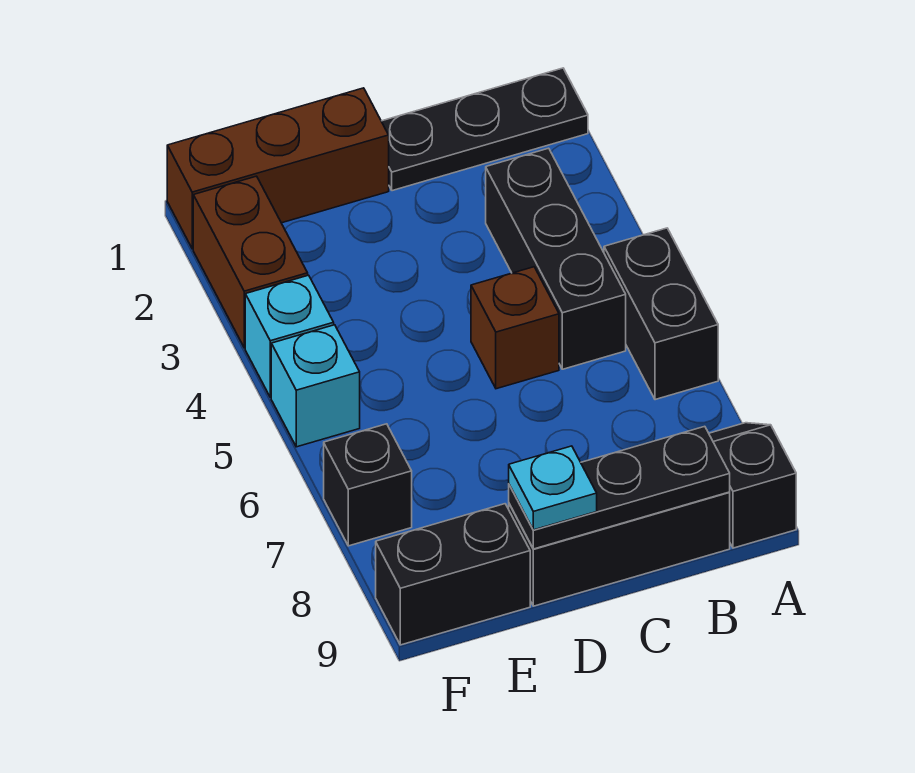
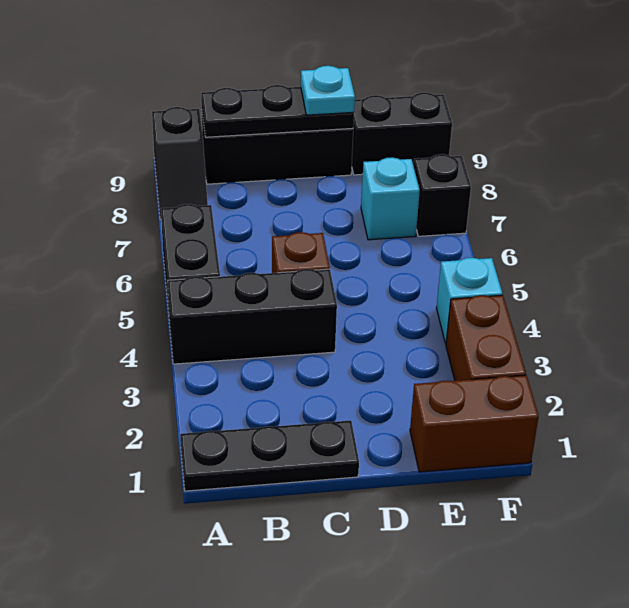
black brick B3:B5 level 1 -> black brick A4:C4 level 1
brown brick D1:F1 level 1 -> brown brick E1:F1 level 1
cyan brick F5 level 1 -> cyan brick E7 level 1

